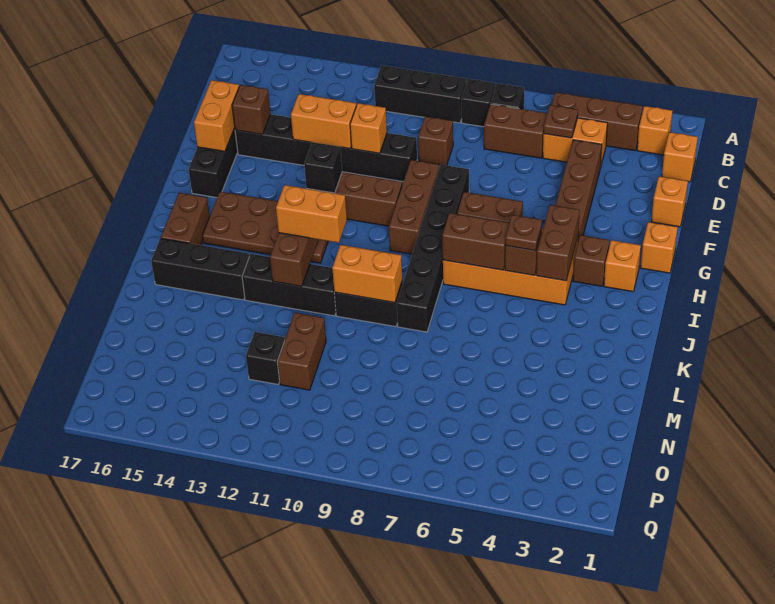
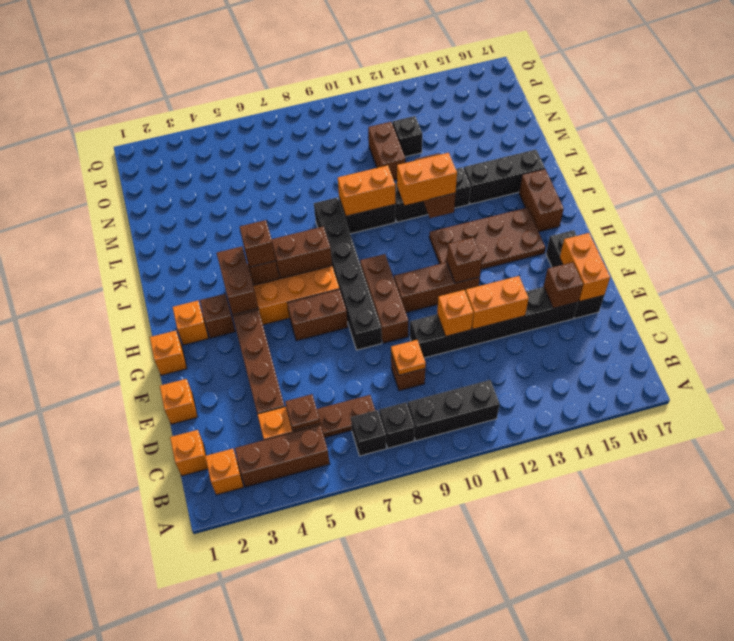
brown brick C6:C7 level 1 -> brown plate C6:C7 level 1
none -> orange plate D9 level 2
black brick G12 level 2 -> brown brick G12 level 2
brown plate I5 level 3 -> brown brick I5 level 3

